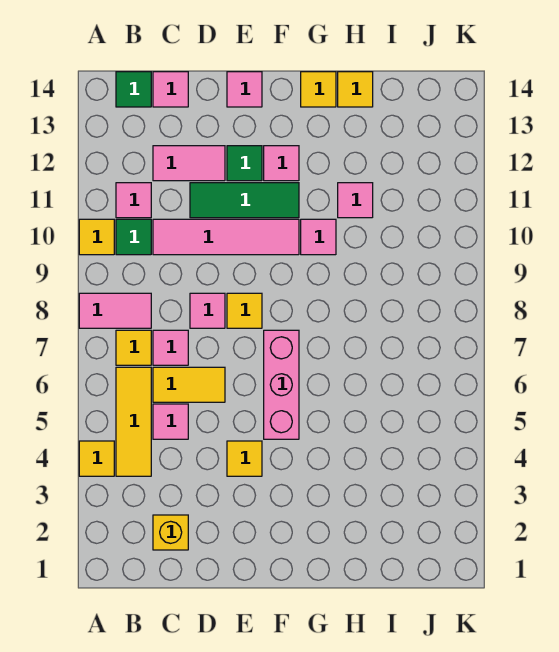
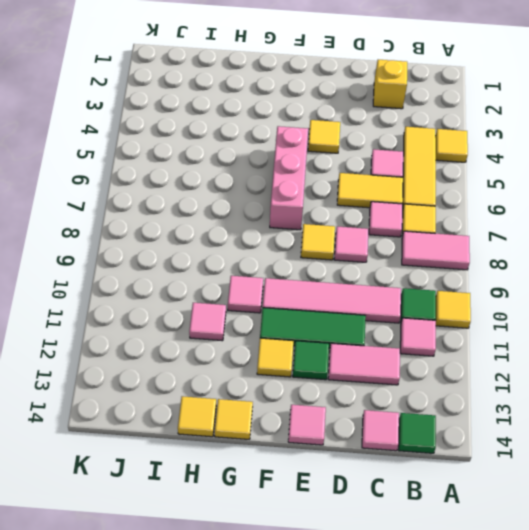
pink tile F12 level 1 -> yellow tile F12 level 1

